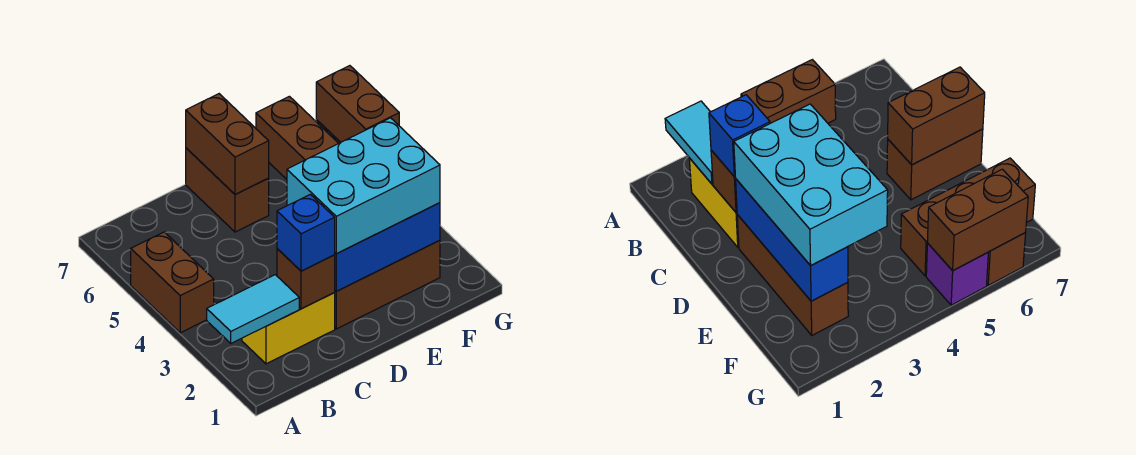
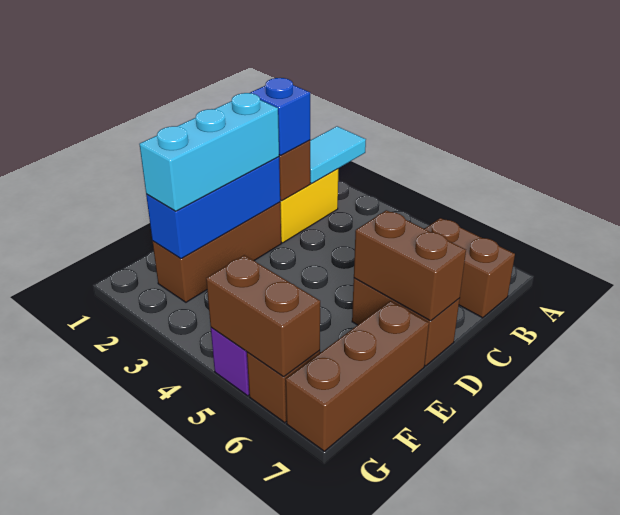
brown brick A4:A5 level 1 -> brown brick B6:B7 level 1
cyan brick D2:F3 level 3 -> cyan brick D2:F2 level 3
brown brick F5:F7 level 1 -> brown brick E7:G7 level 1

